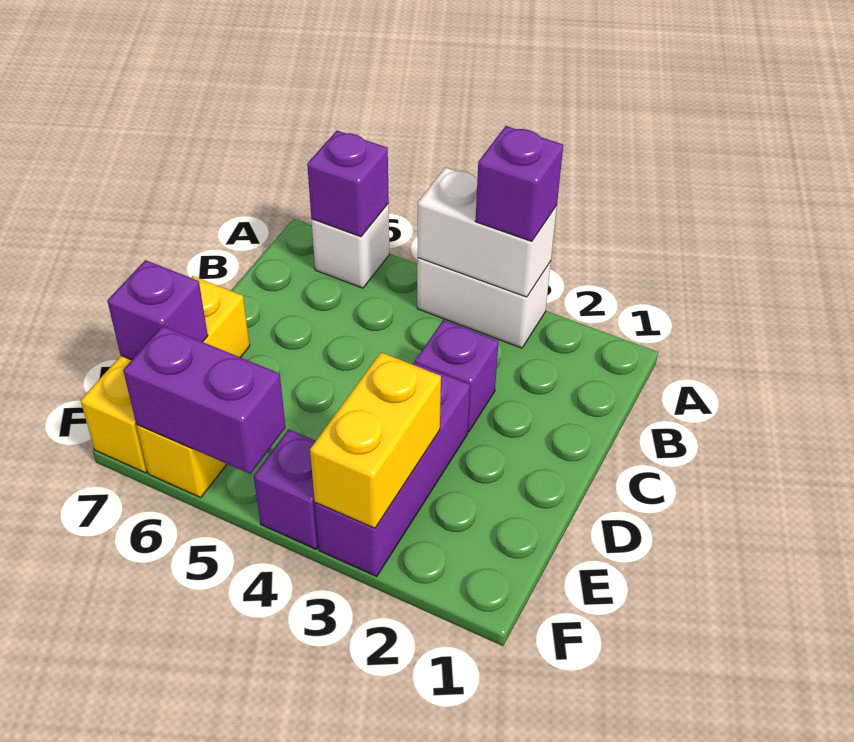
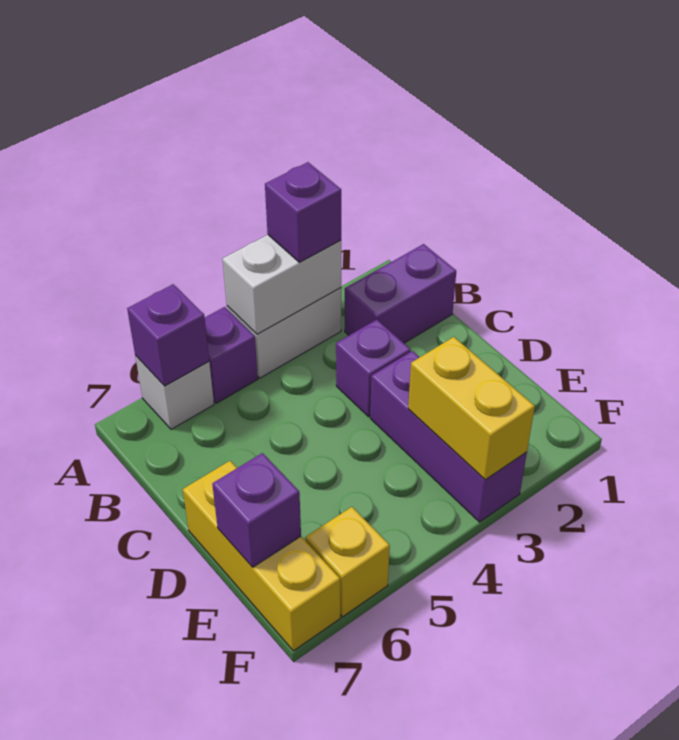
purple brick F4 level 1 -> purple brick A5 level 1
purple brick F5:F6 level 2 -> purple brick B1:B2 level 1

